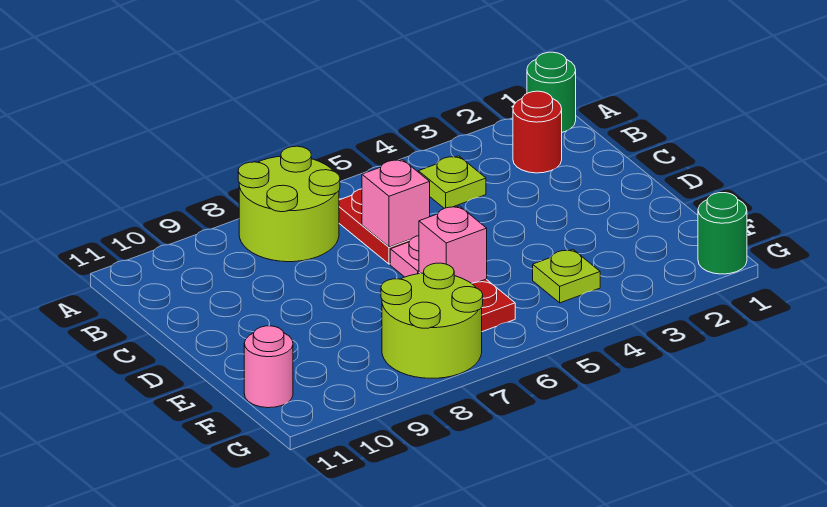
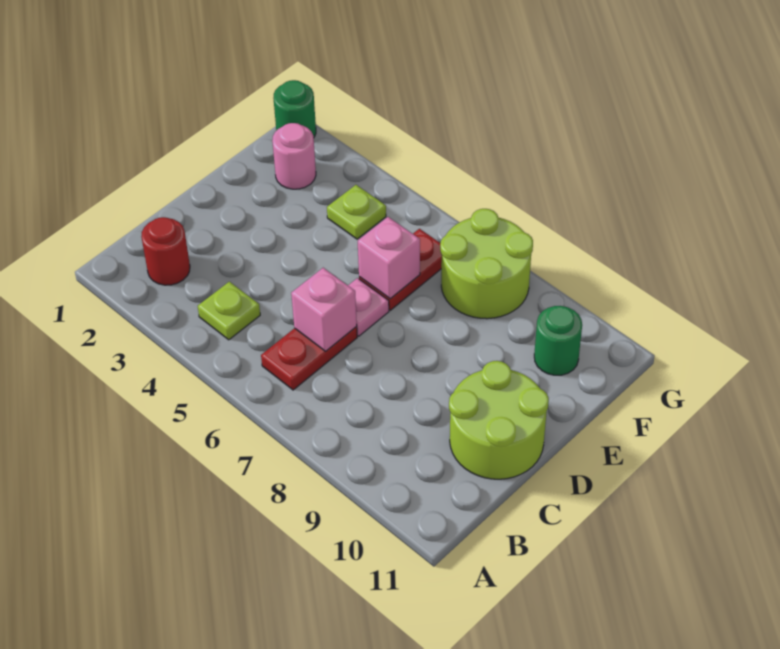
green round brick A1 level 1 -> green round brick F10 level 1
lime round brick A7:B8 level 1 -> lime round brick C10:D11 level 1
pink round brick F11 level 1 -> pink round brick F2 level 1

